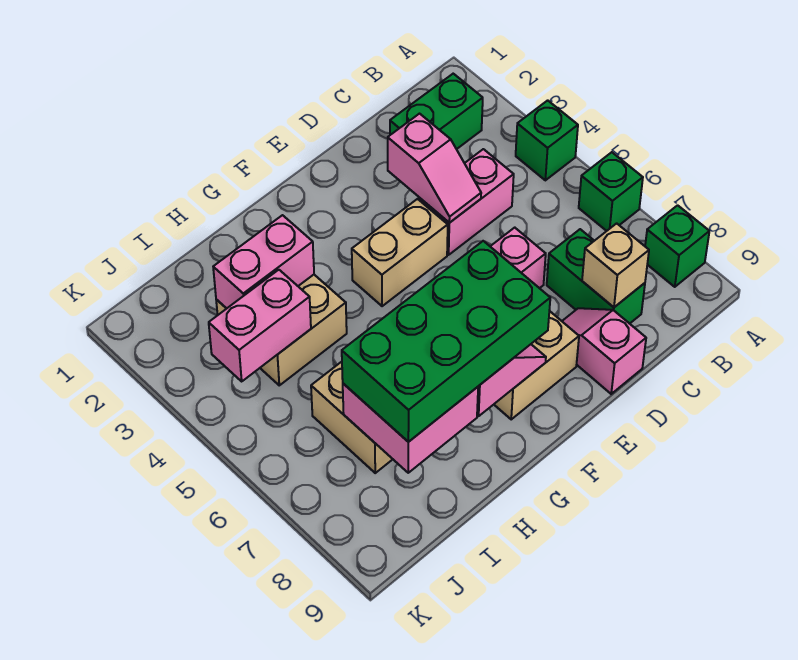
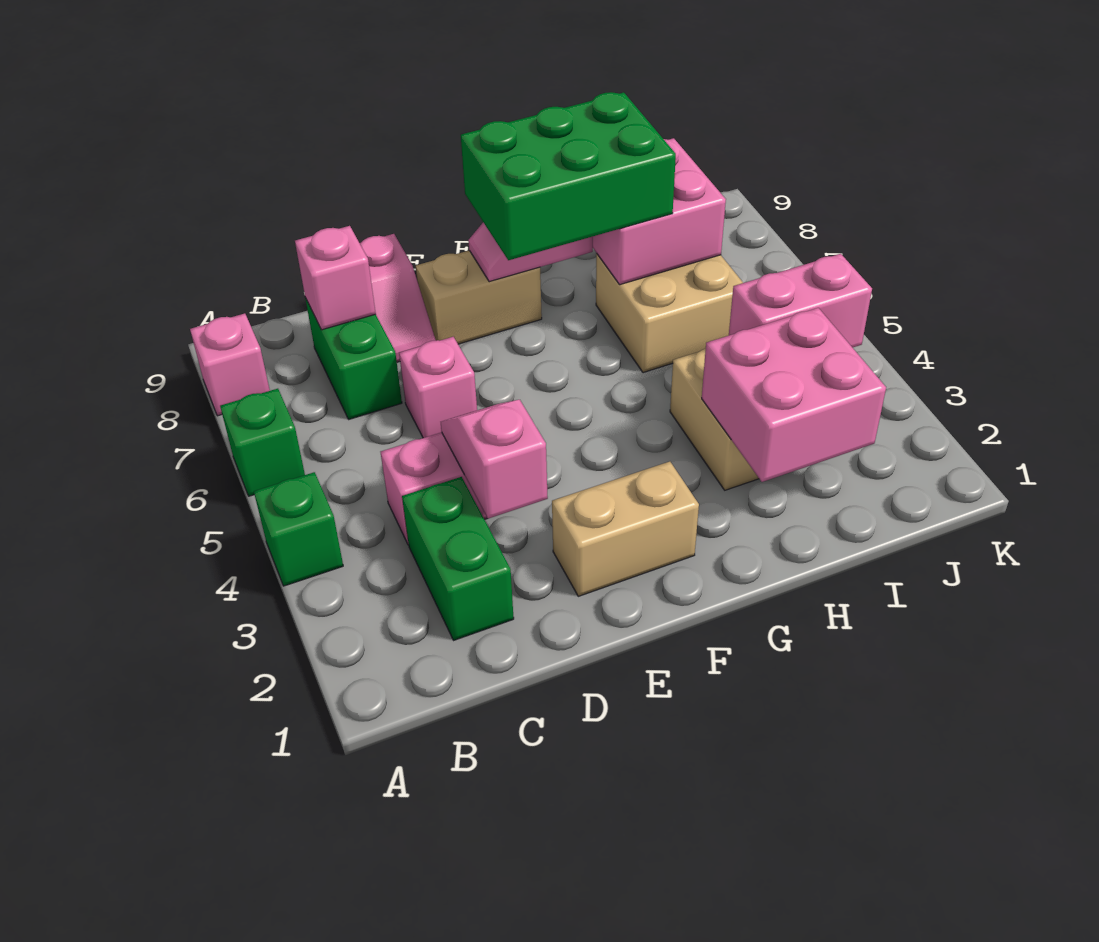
green brick A8 level 1 -> pink brick A8 level 1
green brick B2:C2 level 1 -> green brick C2:C3 level 1
tan brick C8 level 2 -> pink brick C8 level 2
tan brick E4:F4 level 1 -> tan brick E2:F2 level 1
green brick F7:I8 level 3 -> green brick F7:H8 level 3
pink brick H3:I3 level 2 -> pink brick H2:I3 level 2

